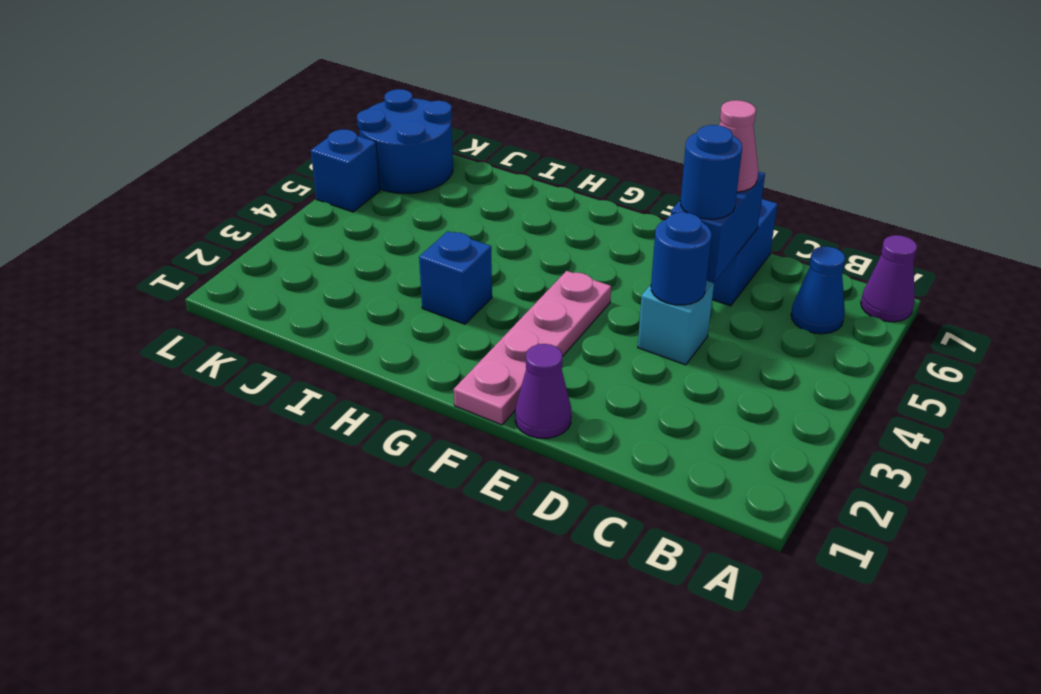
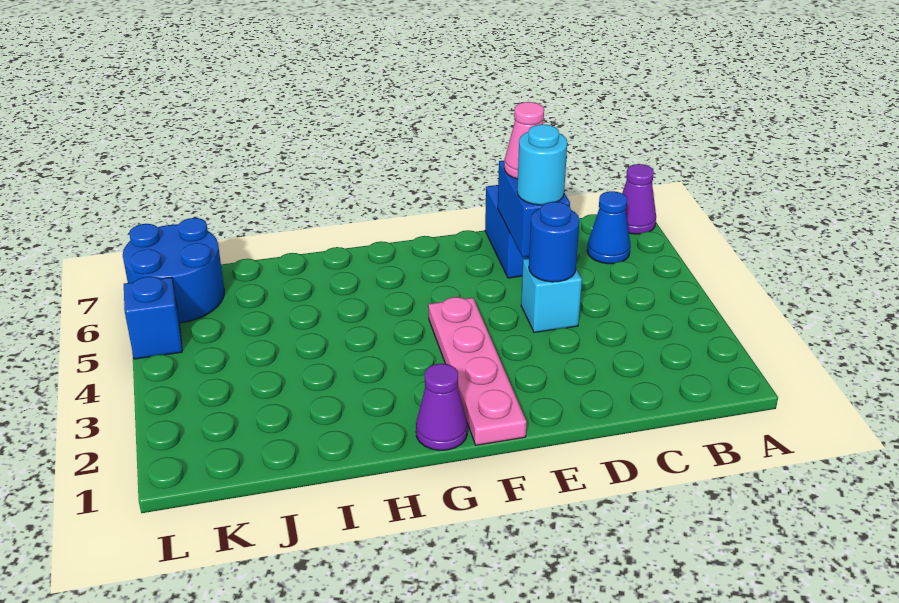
blue round brick D5 level 3 -> cyan round brick D5 level 3
purple cone E1 level 1 -> purple cone G1 level 1
blue brick H3 level 1 -> none

